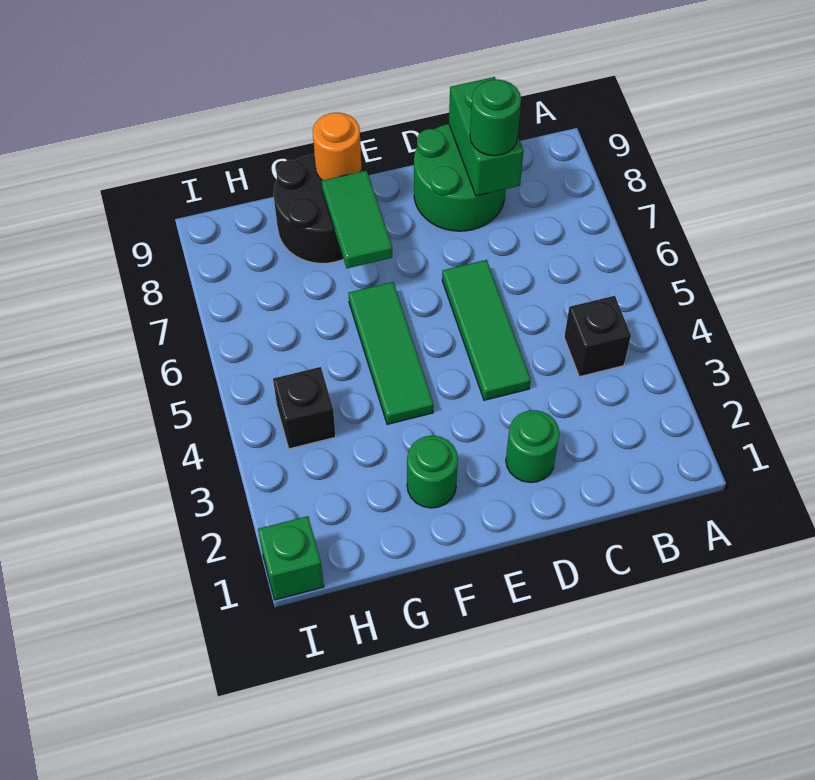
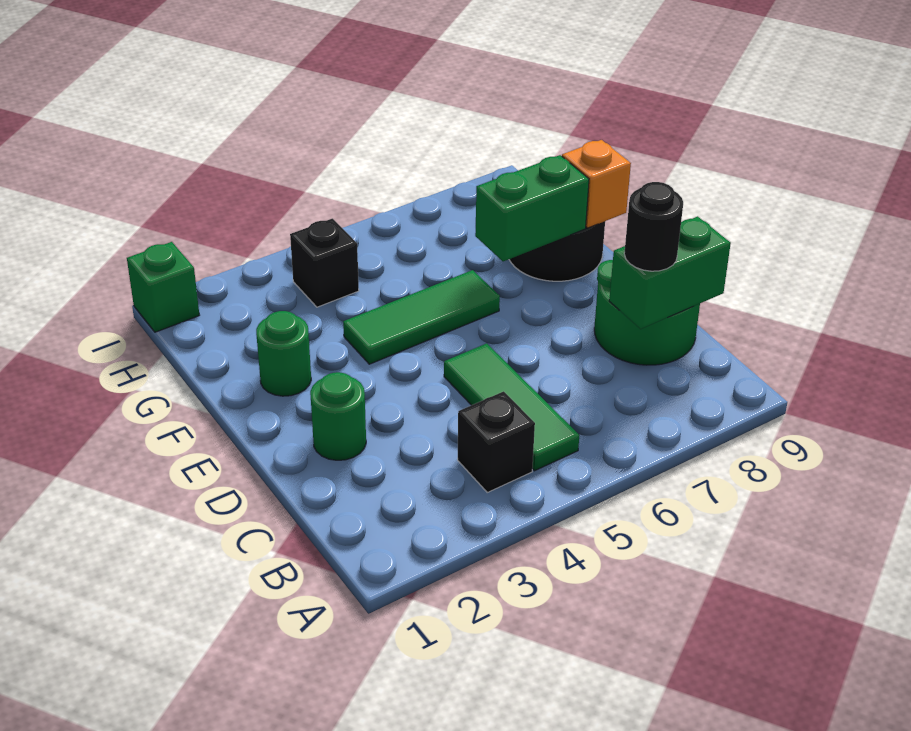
green round brick C8 level 3 -> black round brick C8 level 3
green tile D4:D6 level 1 -> green tile B5:D5 level 1
green tile F7:F8 level 2 -> green brick F7:F8 level 2
orange round brick F9 level 2 -> orange brick F9 level 2

